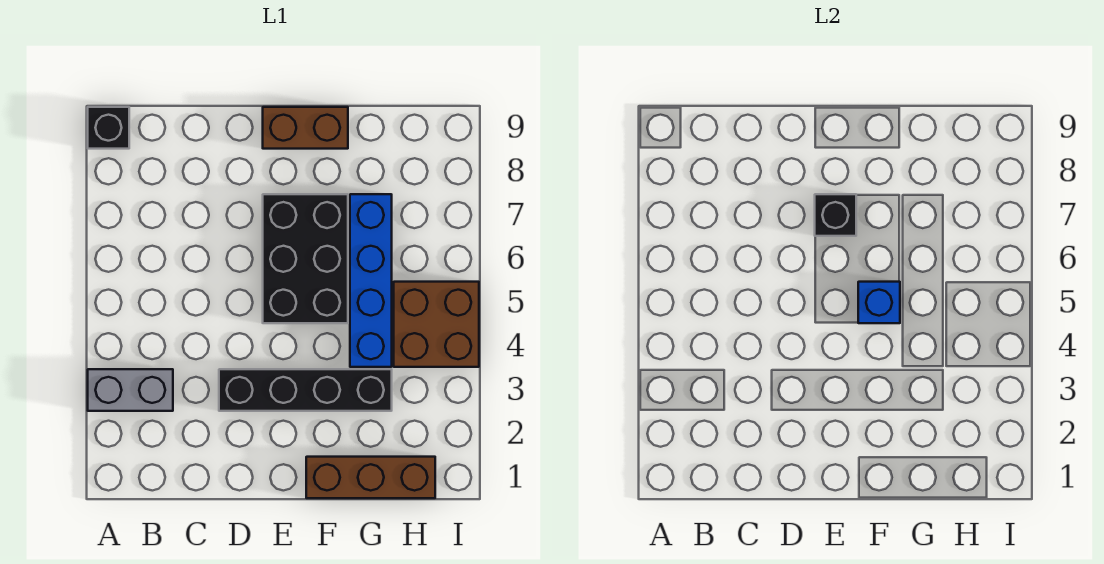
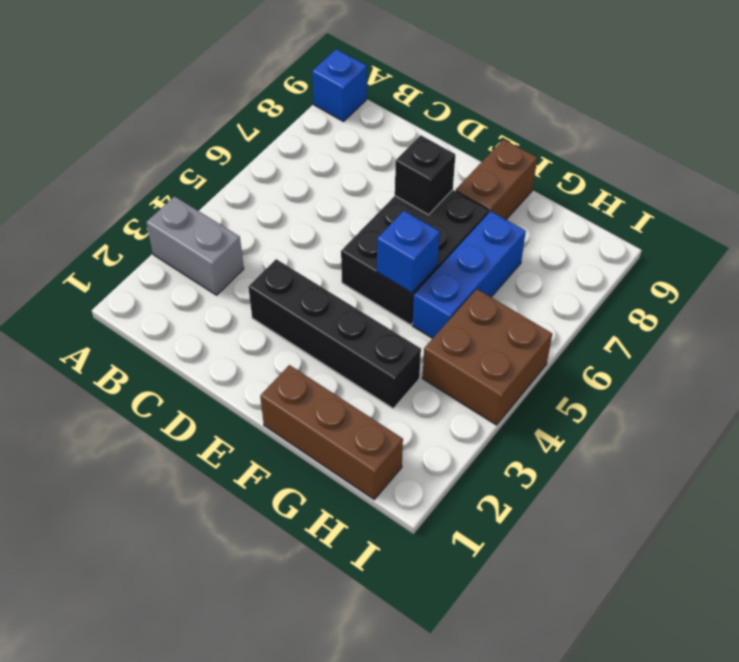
black brick A9 level 1 -> blue brick A9 level 1
brown brick E9:F9 level 1 -> brown brick F8:F9 level 1
blue brick G4:G7 level 1 -> blue brick G5:G7 level 1

